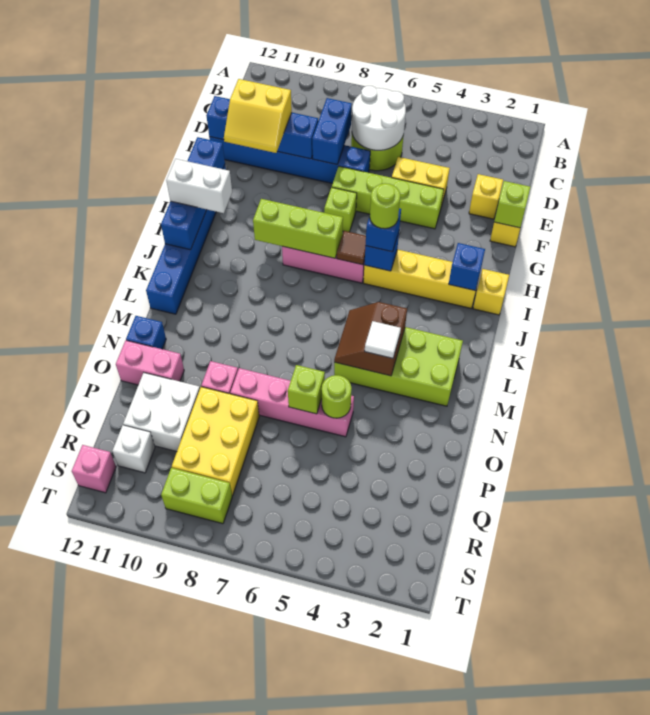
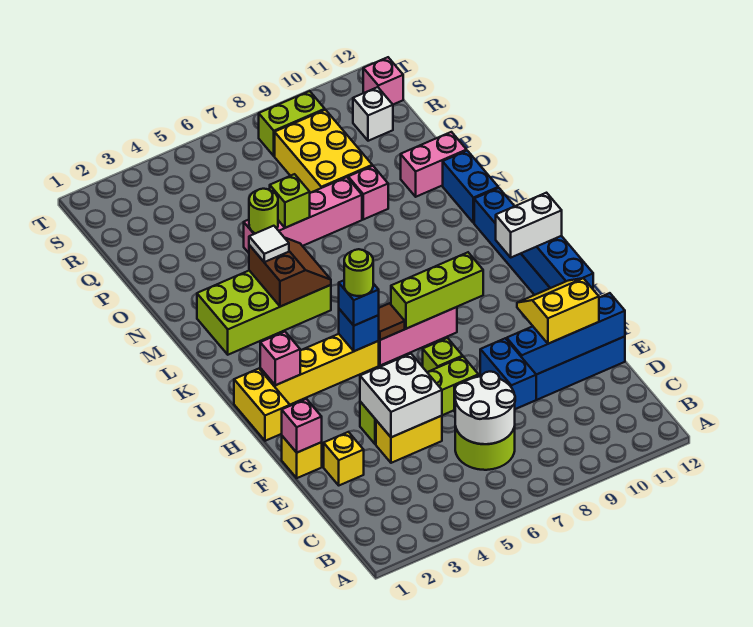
lime brick F1 level 2 -> pink brick F1 level 2
yellow brick I1 level 1 -> yellow brick H1:I1 level 1
blue brick I2 level 2 -> pink brick I2 level 2
blue brick N12 level 1 -> blue brick M12:N12 level 1
white brick P10:Q11 level 1 -> white brick E4:F5 level 2

